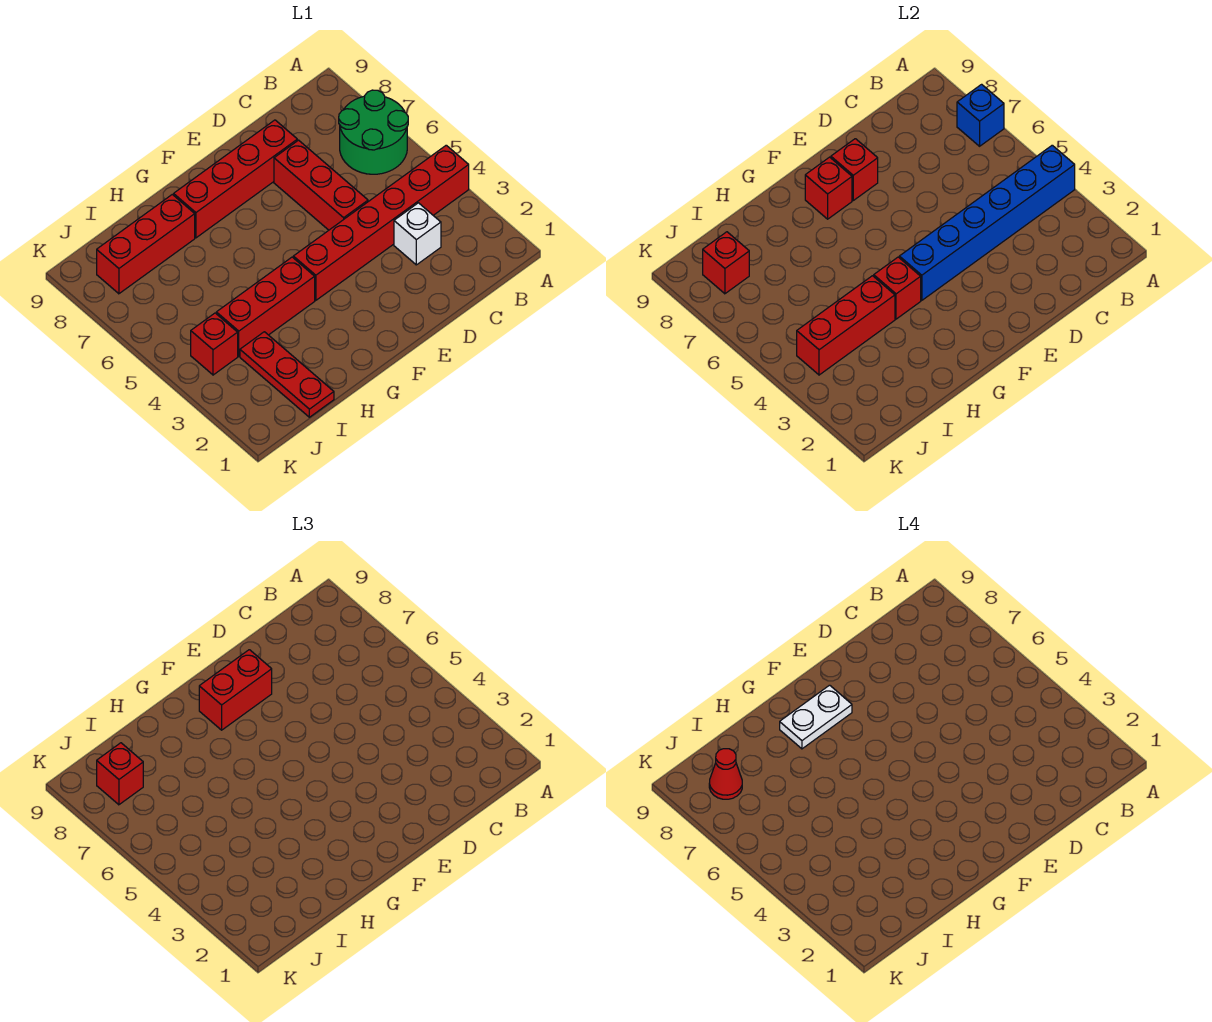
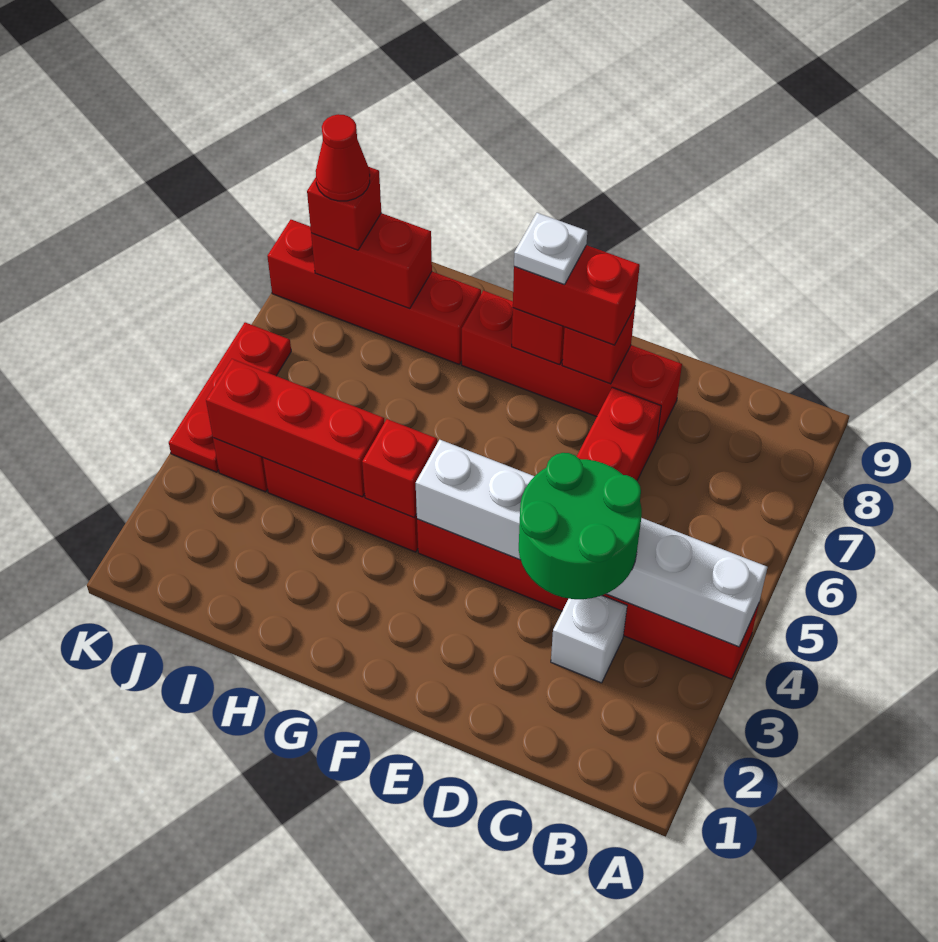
blue brick A4:F4 level 2 -> white brick A4:F4 level 2
green round brick A6:B7 level 1 -> green round brick C3:D4 level 3
blue brick A7 level 2 -> none
white plate F8:G8 level 4 -> white plate F8 level 4
red brick H8:J8 level 1 -> red brick H8:K8 level 1
red plate I1:I3 level 1 -> red plate K4:K6 level 1
red brick J8 level 2 -> red brick I8:J8 level 2

